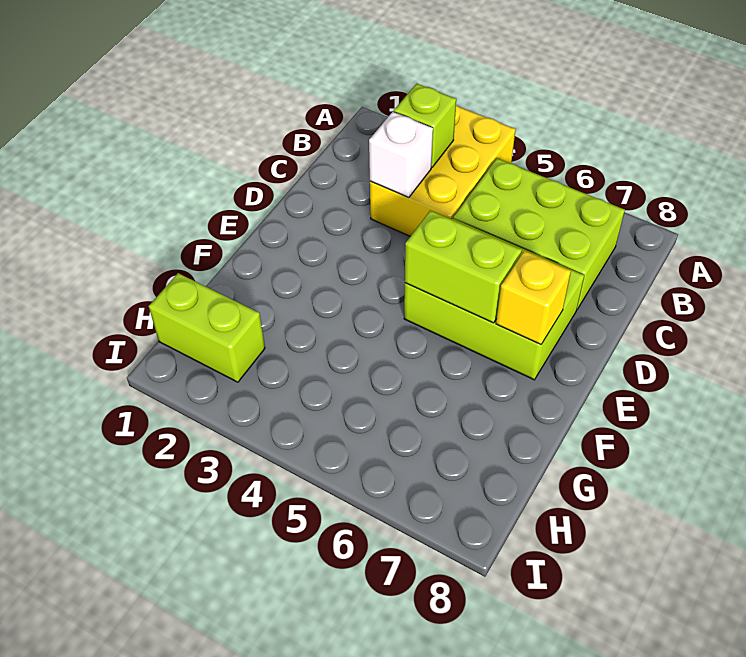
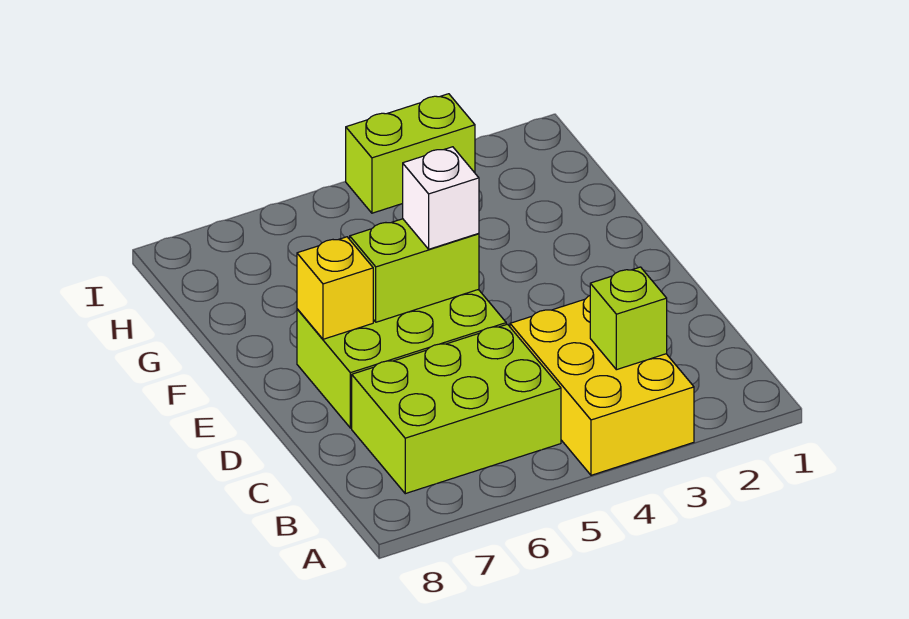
white brick C3 level 2 -> white brick E5 level 3
lime brick H1:H2 level 1 -> lime brick I3:I4 level 1

